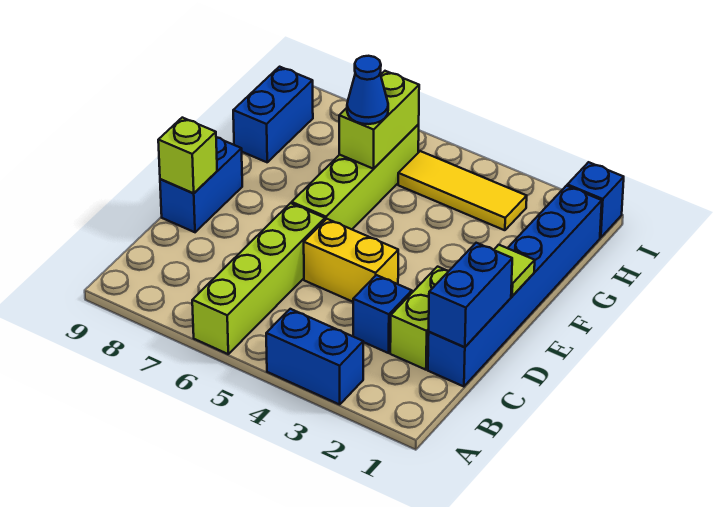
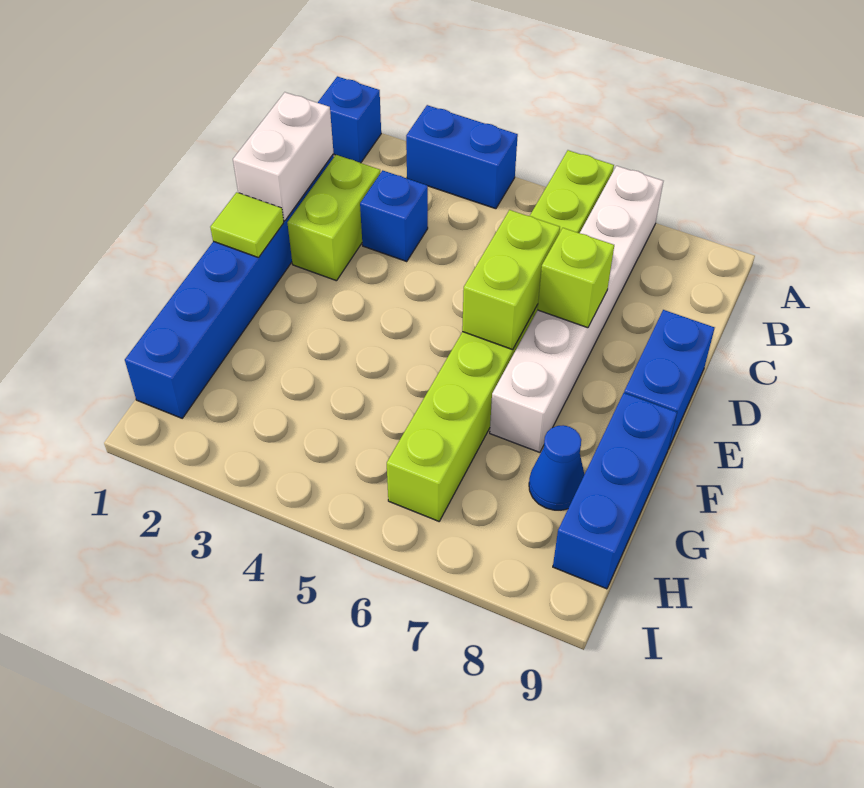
none -> white brick A7:F7 level 1
blue brick C1:D1 level 2 -> white brick C1:D1 level 2
yellow brick D4:D5 level 1 -> none
lime brick D9 level 2 -> lime brick D7 level 2
lime brick G6:H6 level 2 -> lime brick D6:E6 level 2
blue cone G6 level 3 -> blue cone G8 level 1
blue brick G9:H9 level 1 -> blue brick F9:H9 level 1
yellow tile H3:H5 level 1 -> none
blue brick I1 level 1 -> blue brick A1 level 1

